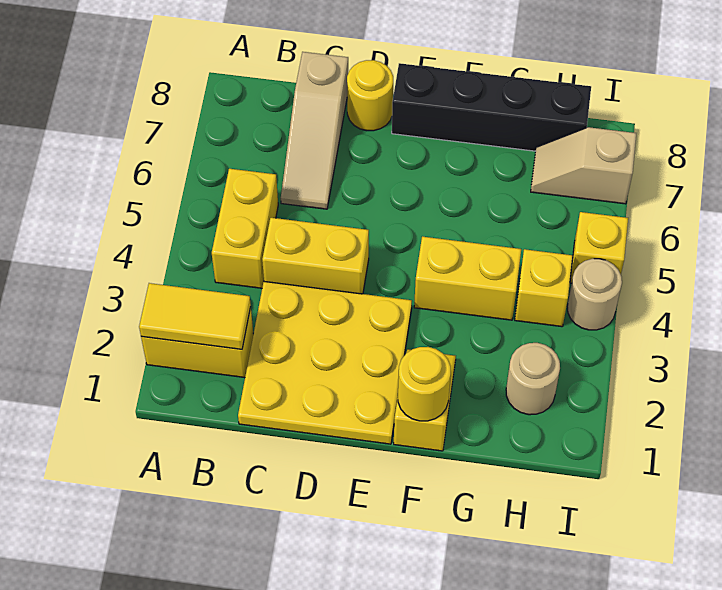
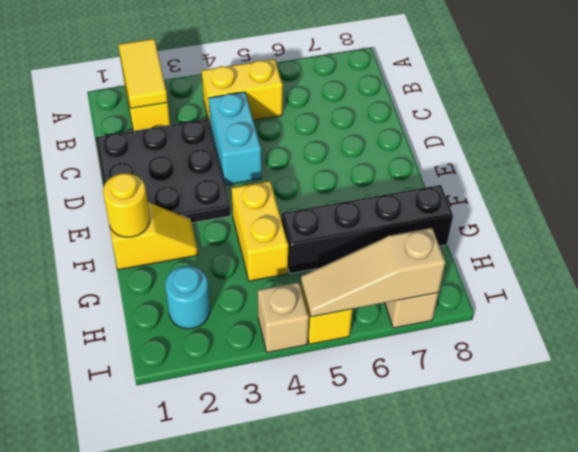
yellow plate C1:E3 level 1 -> black plate C1:E3 level 1
yellow brick C4:D4 level 1 -> cyan brick C4:D4 level 1
tan slope C6:C8 level 1 top 8 -> tan slope I5:I7 level 2 top 7
yellow round brick D8 level 1 -> none
black brick E8:H8 level 1 -> black brick G5:G8 level 1
tan round brick H2 level 1 -> cyan round brick H2 level 1
yellow brick H4 level 1 -> none
tan round brick I4 level 1 -> tan brick I4 level 1

